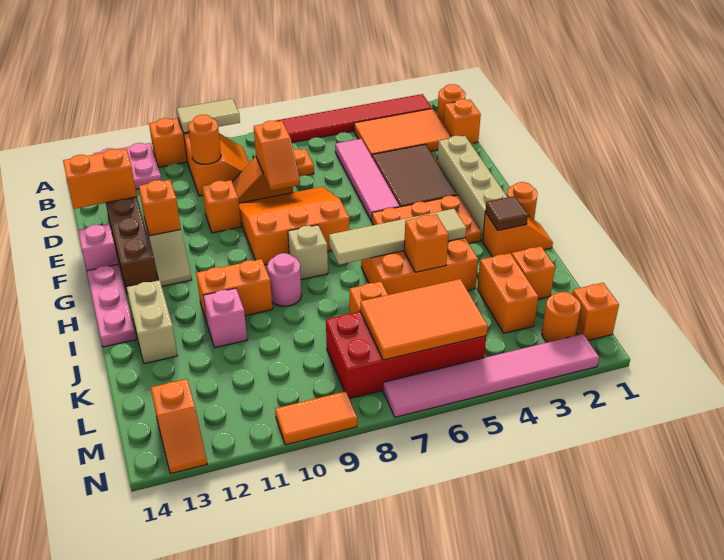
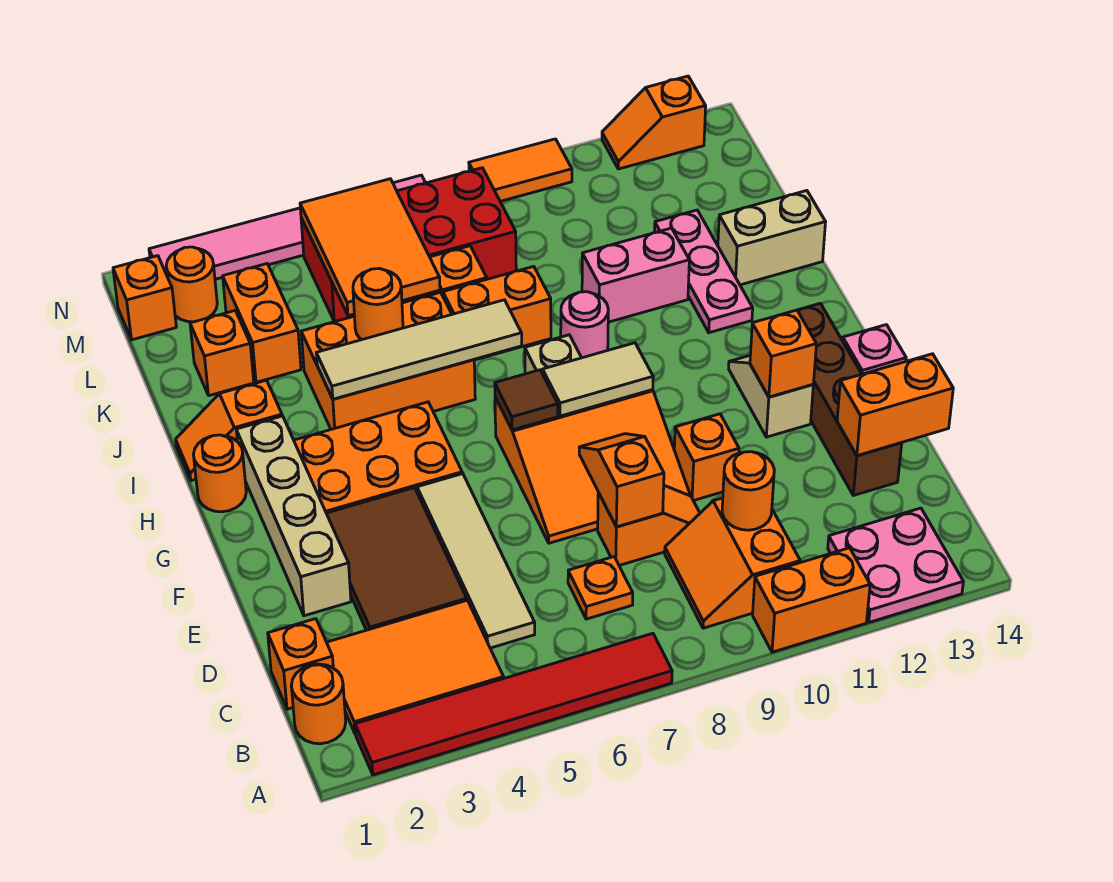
tan tile A9:A10 level 2 -> tan tile G8:G9 level 2
pink tile C5:F5 level 1 -> tan tile C5:F5 level 1
pink plate G14:I14 level 1 -> pink plate I12:K12 level 1
brown tile I2 level 2 -> brown tile G7 level 2
orange brick I10:I11 level 1 -> orange brick J7:J8 level 1
tan brick I13:J13 level 1 -> tan brick J13:J14 level 1
orange brick J5 level 2 -> orange round brick J5 level 2
pink brick J11 level 1 -> pink brick J10:J11 level 1
orange tile L5:M7 level 2 -> orange tile K5:M6 level 2
orange slope M13:N13 level 1 top M -> orange slope N12:N13 level 1 top 13

